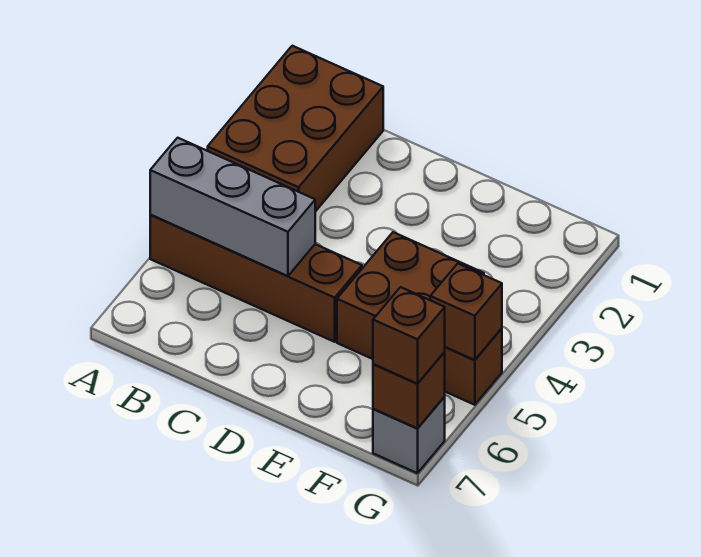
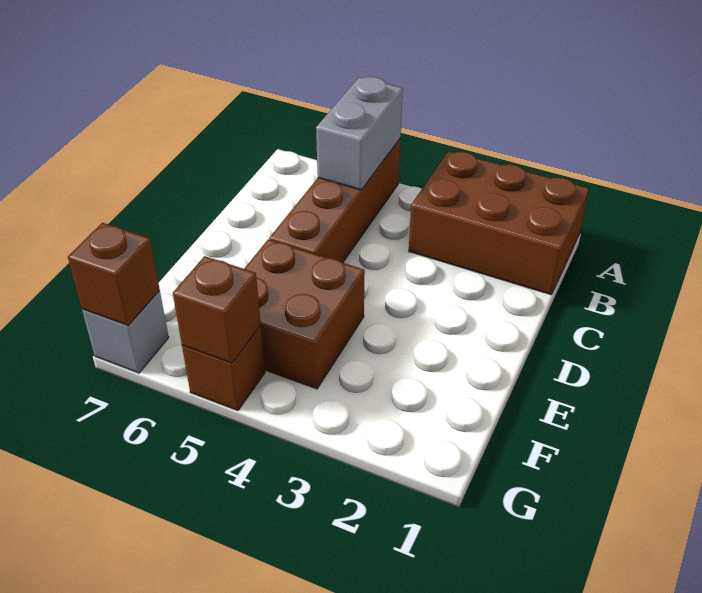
grey brick A5:C5 level 2 -> grey brick A5:B5 level 2
brown brick G7 level 3 -> none

